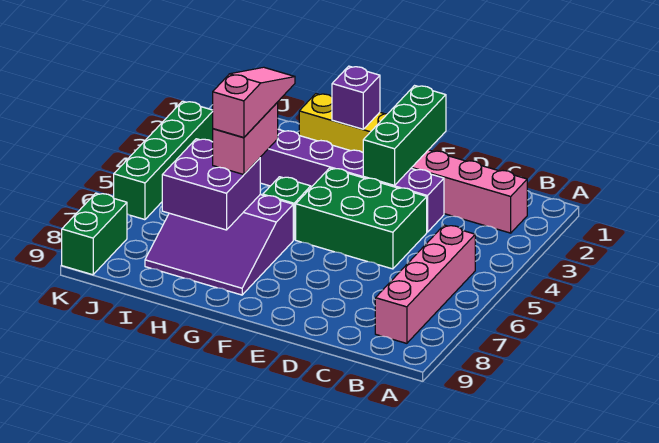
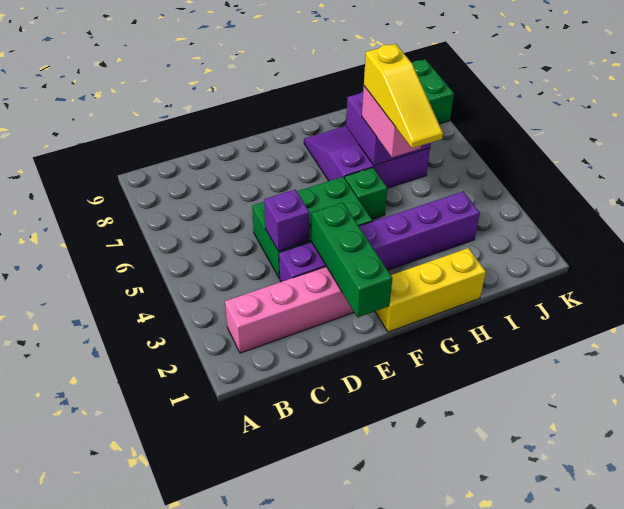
pink brick B5:B8 level 1 -> none
purple brick G1 level 2 -> purple brick D4 level 2
pink slope H4:H6 level 4 top 6 -> yellow slope H4:H6 level 4 top 6
green brick K3:K6 level 1 -> none

